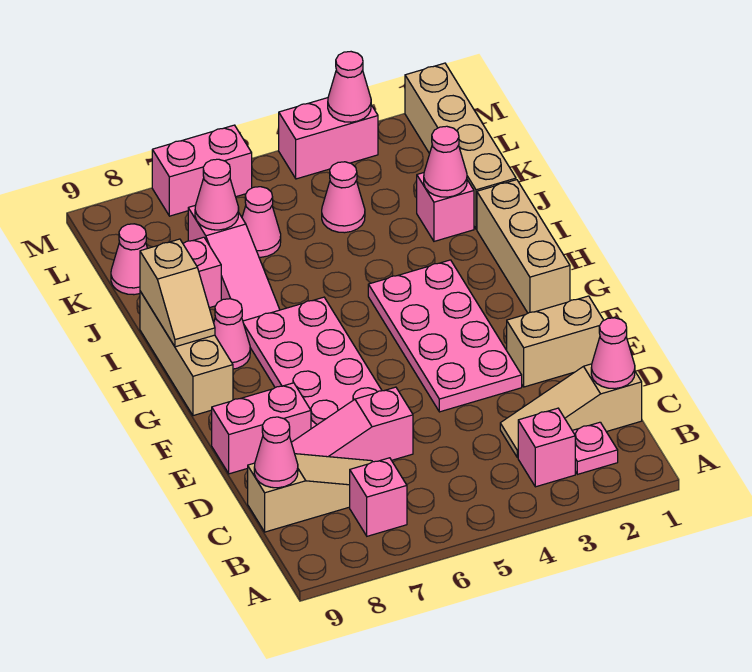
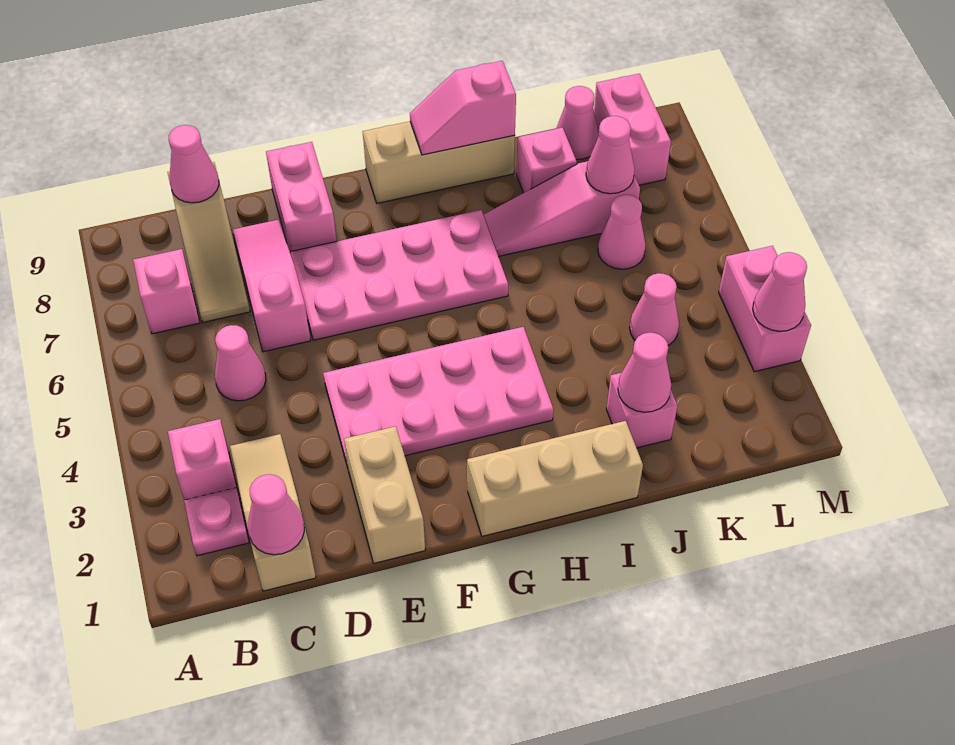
pink cone H8 level 1 -> pink cone C5 level 1
tan slope H9:I9 level 2 top I -> pink slope H9:I9 level 2 top I
tan brick J1:M1 level 1 -> none
pink brick M6:M7 level 1 -> pink brick L8:L9 level 1

